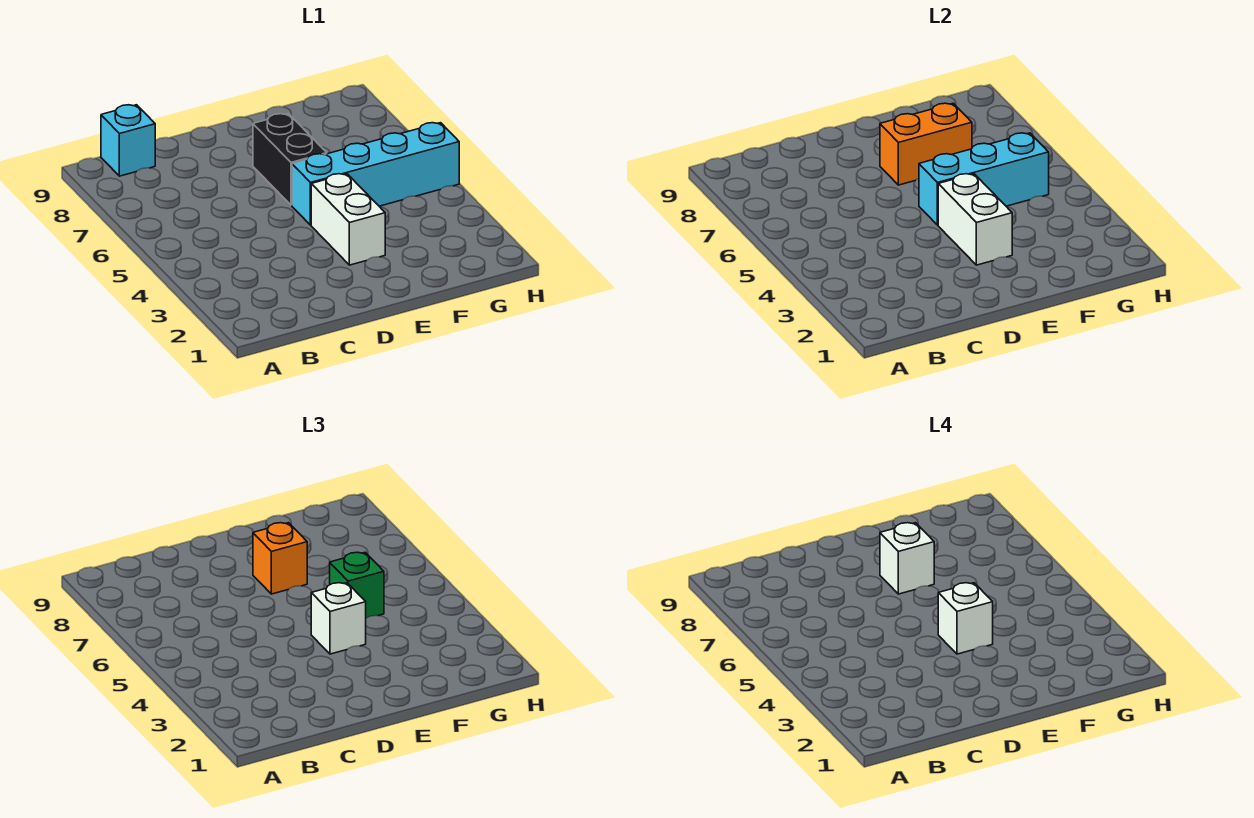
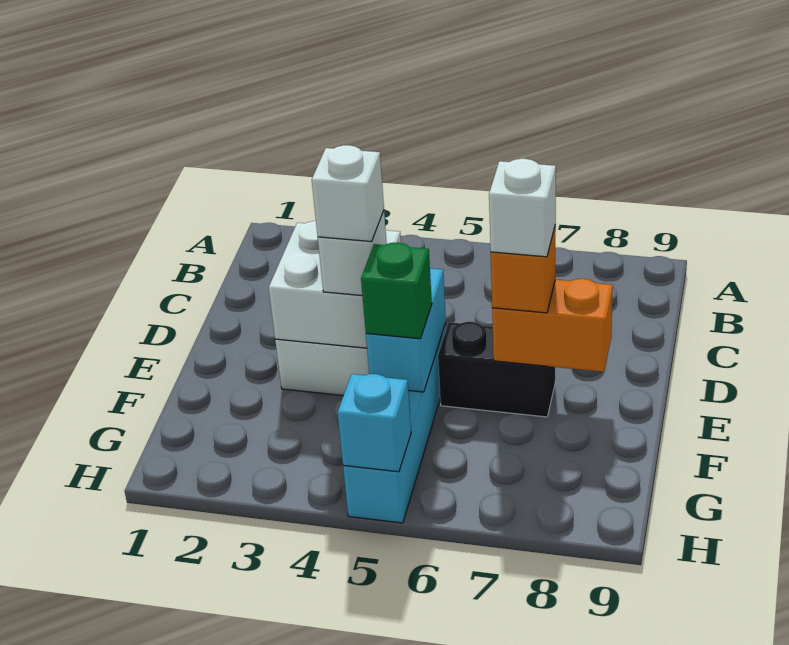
cyan brick B9 level 1 -> cyan brick H5 level 2
white brick E3:E4 level 2 -> white brick D3:E4 level 2
cyan brick E5:G5 level 2 -> cyan brick E5:F5 level 2
orange brick E7:F7 level 2 -> orange brick E7:E8 level 2

